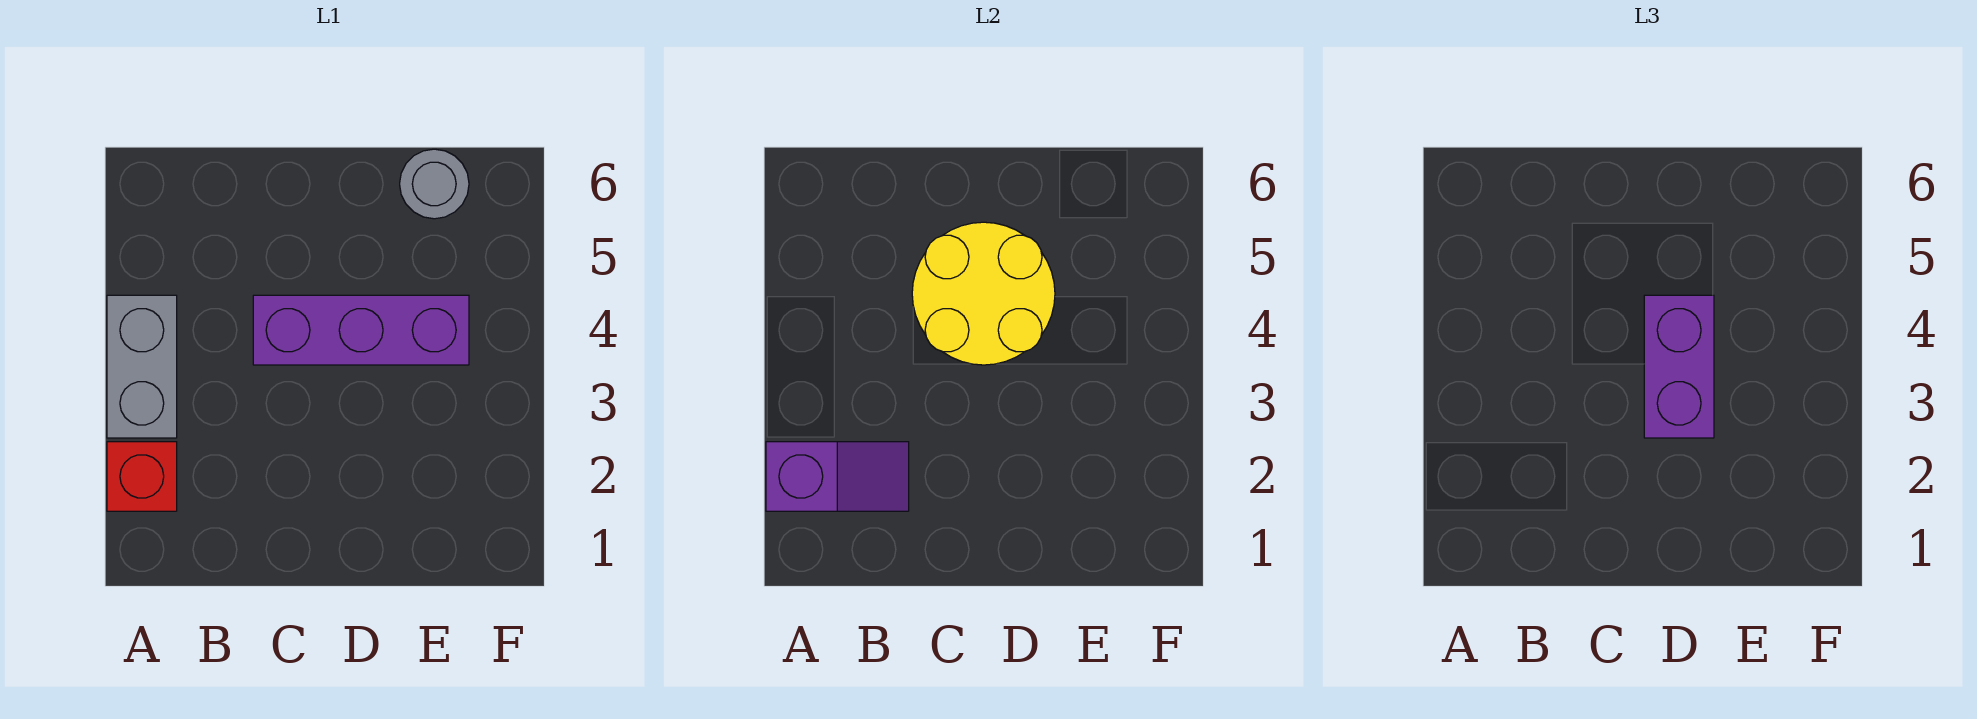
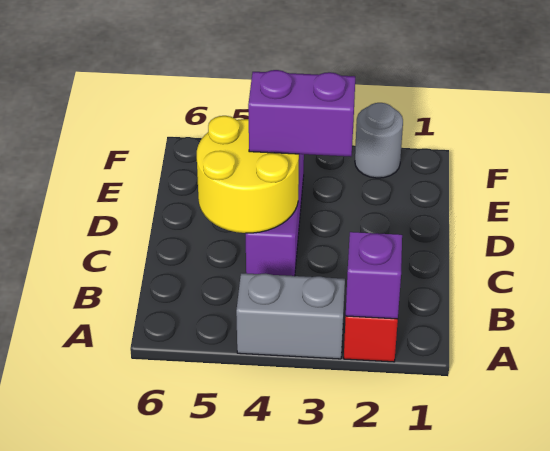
grey round brick E6 level 1 -> grey round brick F2 level 1

